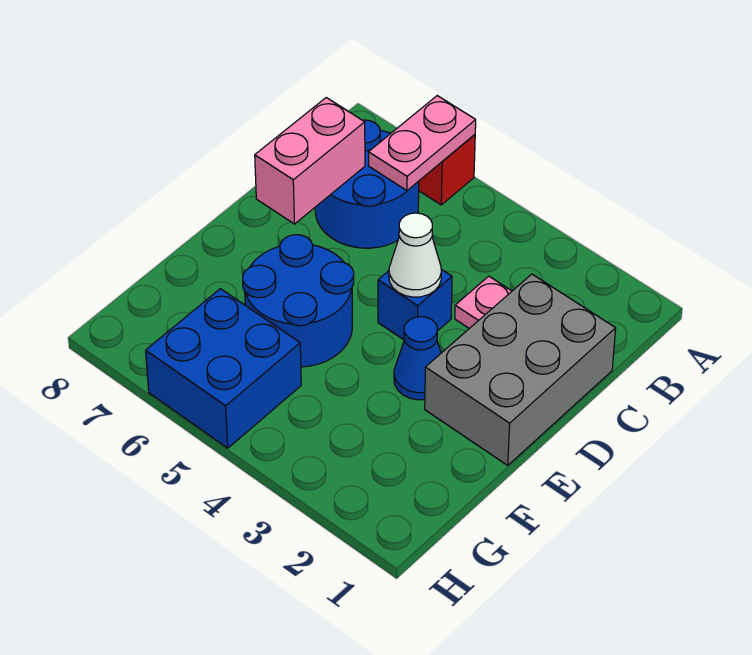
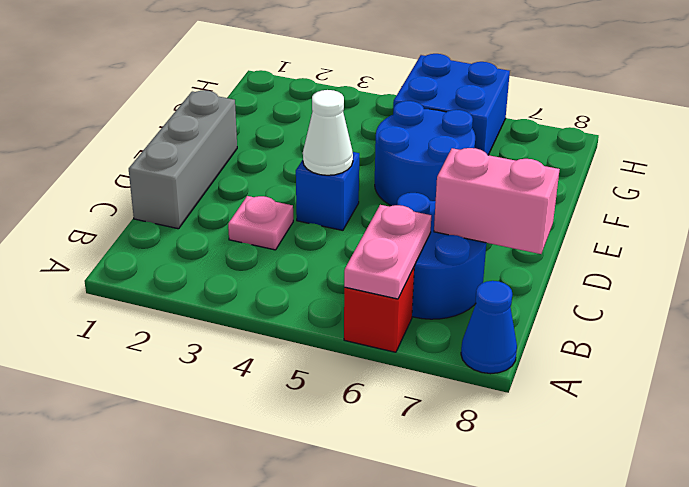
grey brick C1:E2 level 1 -> grey brick C1:E1 level 1
pink brick C7:D7 level 2 -> pink brick C7:C8 level 2
blue cone E3 level 1 -> blue cone A8 level 1

